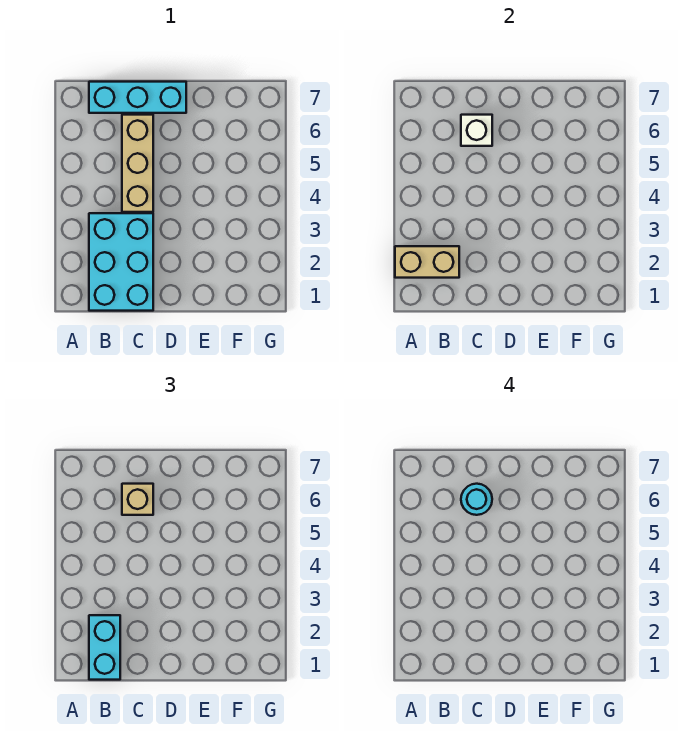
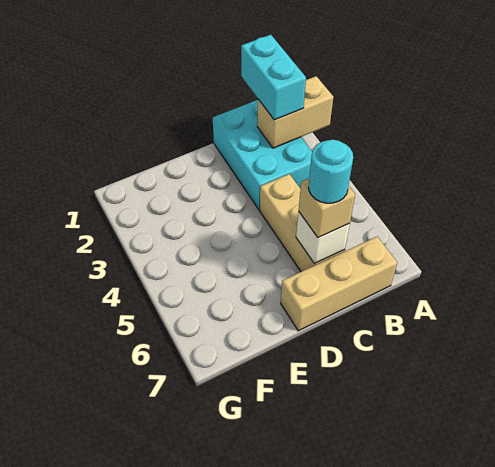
cyan brick B7:D7 level 1 -> tan brick B7:D7 level 1

